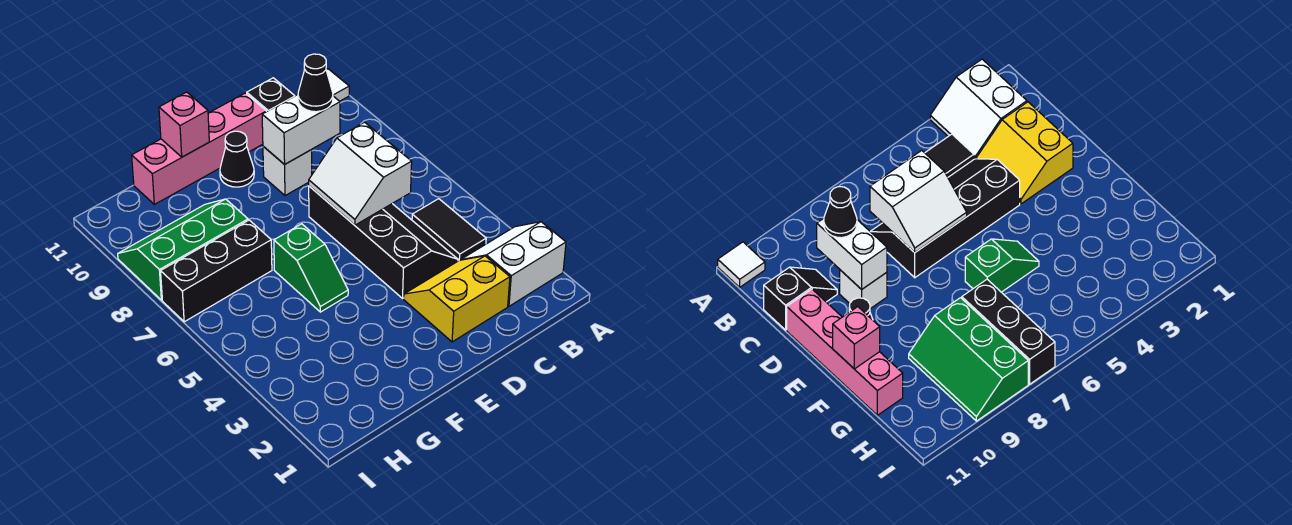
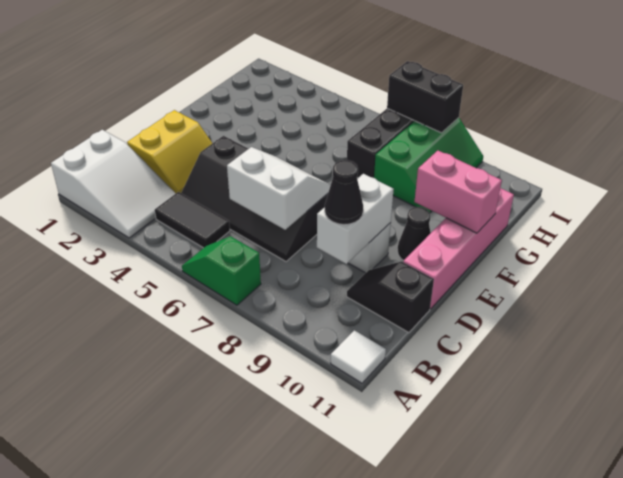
white slope A2:B3 level 1 top 2 -> white slope A1:B3 level 1 top 1
green slope F5:F6 level 1 top 6 -> green slope A6:A7 level 1 top 7
pink brick F11 level 2 -> pink brick F10:F11 level 2
none -> black brick I7:I8 level 2

